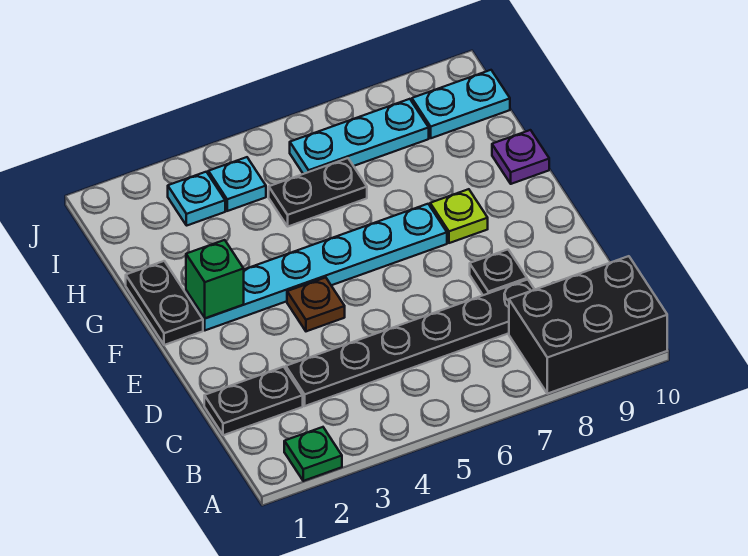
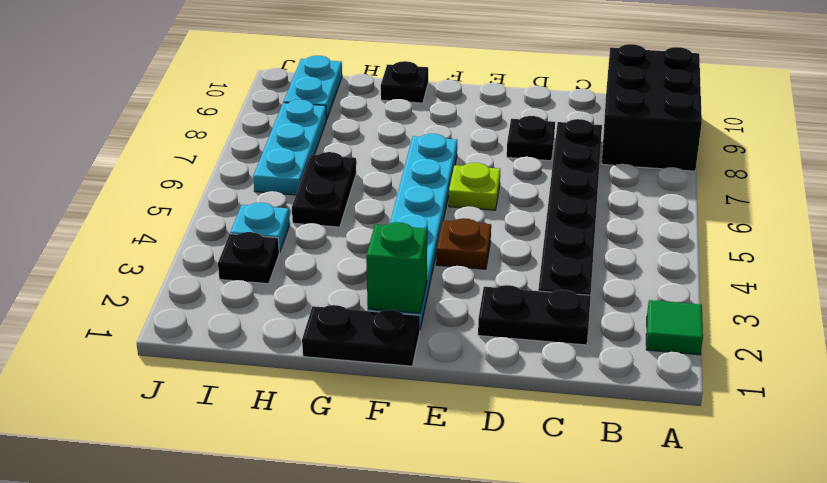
green plate A2 level 1 -> green tile A2 level 1
black plate C1:C2 level 1 -> black plate C2:D2 level 1
lime plate F8 level 1 -> lime plate E6 level 1
purple plate G10 level 1 -> black plate G10 level 1
cyan plate I3 level 1 -> black plate I3 level 1

